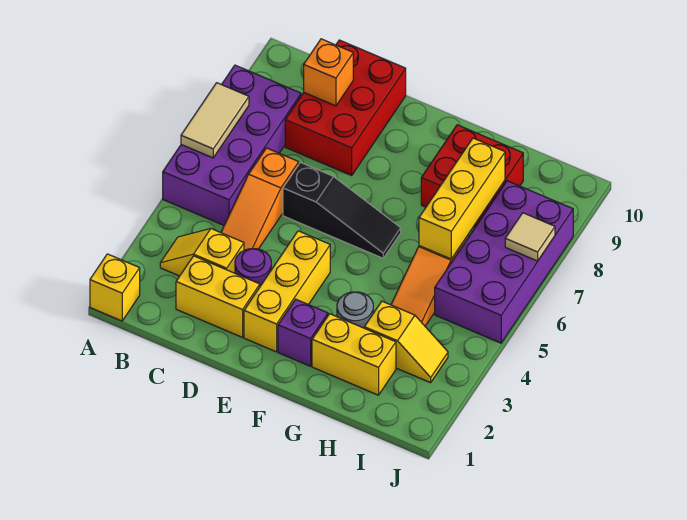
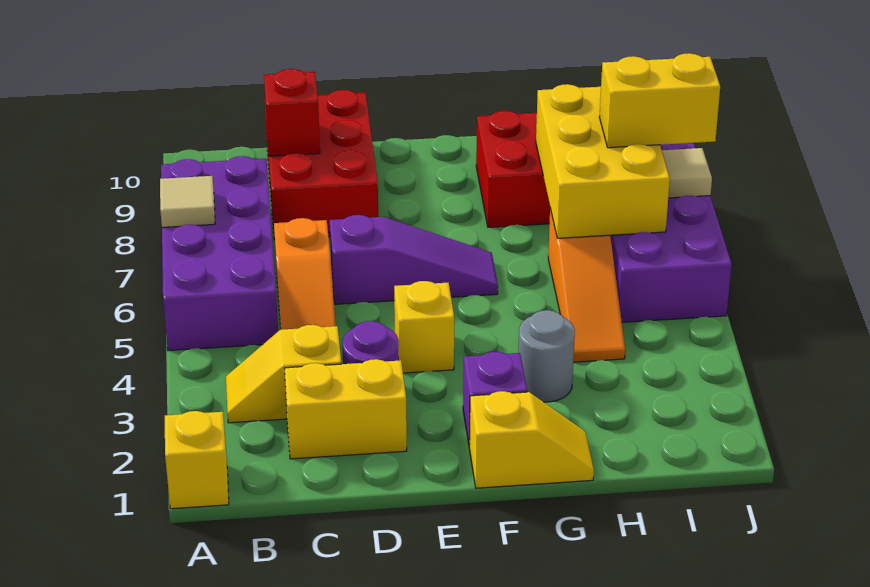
tan tile A6:A7 level 2 -> tan tile A7 level 2
orange brick C9 level 2 -> red brick C9 level 2
black slope D6:F6 level 1 top D -> purple slope D6:F6 level 1 top D
yellow brick E2:E4 level 1 -> yellow brick E4 level 1
yellow brick G2:H2 level 1 -> yellow brick I7:J7 level 3
yellow slope H3:I3 level 1 top H -> yellow slope F1:G1 level 1 top F
yellow brick H6:H8 level 2 -> yellow brick H6:I8 level 2

